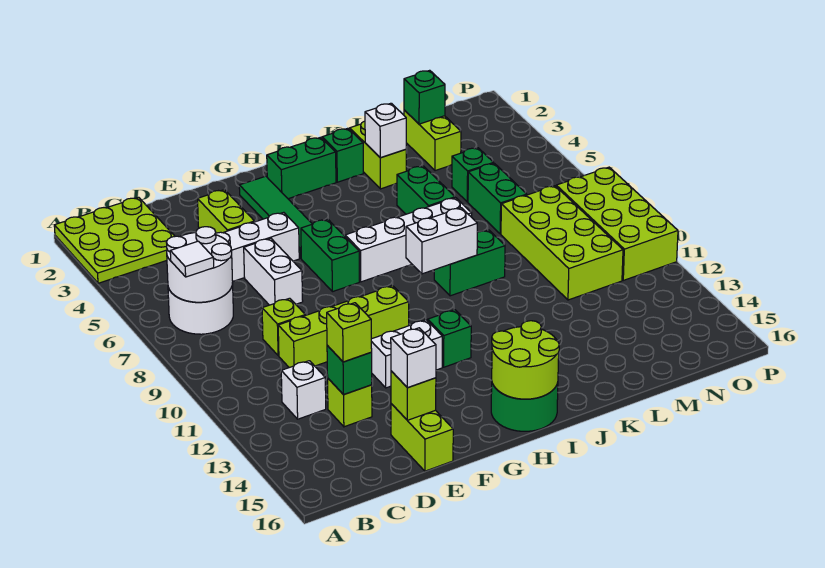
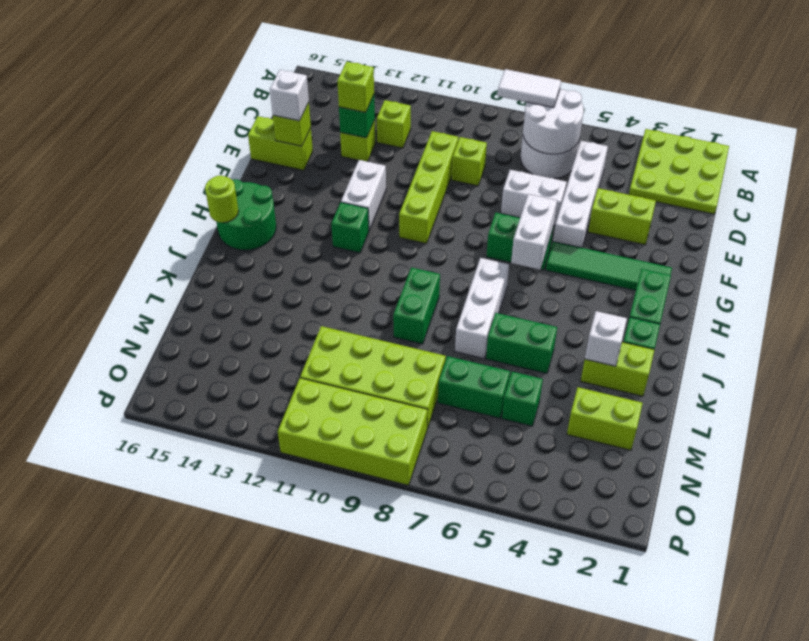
white tile B7 level 3 -> white tile B7:B8 level 3
white brick C12 level 1 -> lime brick C12 level 1
white brick H7:K7 level 1 -> white brick I7:K7 level 1
lime round brick H15:I16 level 2 -> lime round brick I16 level 2
white brick I9:J9 level 2 -> white brick G6:H6 level 2
green brick M2 level 2 -> none

